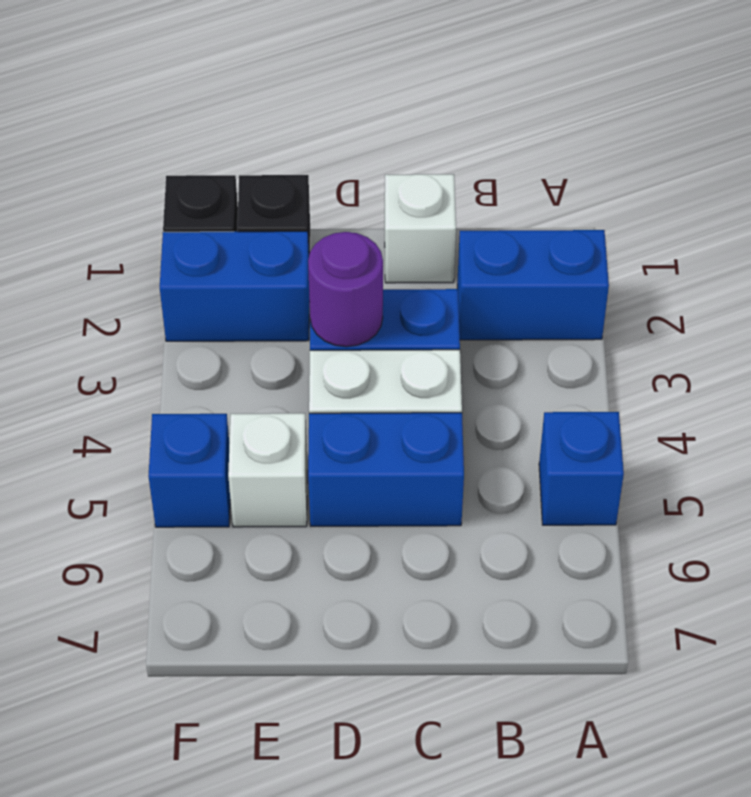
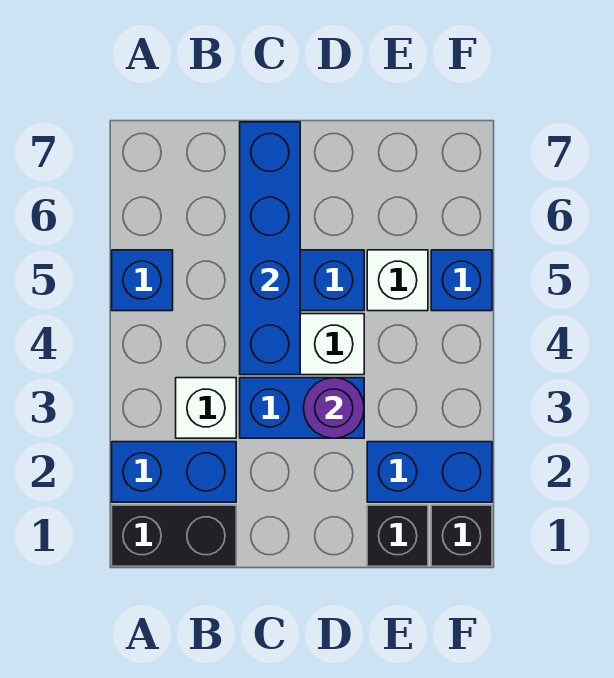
none -> black brick A1:B1 level 1
white brick C1 level 1 -> white brick B3 level 1
none -> blue brick C4:C7 level 2

